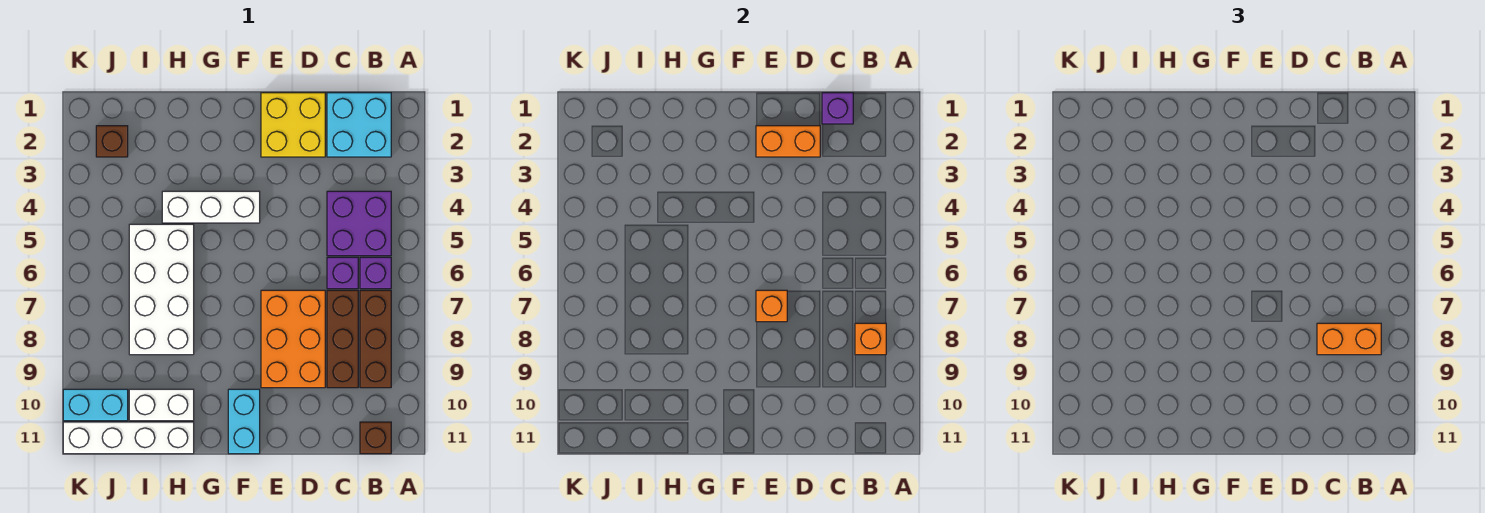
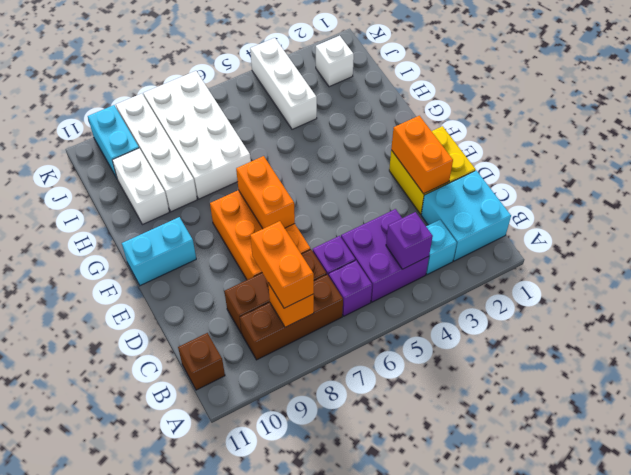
none -> cyan brick B3 level 1
purple brick C1 level 2 -> purple brick B4 level 2
orange brick D7:E9 level 1 -> orange brick D7:F8 level 1
orange brick E7 level 2 -> orange brick E7:F7 level 2
white brick F4:H4 level 1 -> white brick I4:K4 level 1
white brick H5:I8 level 1 -> white brick H7:K8 level 1
white brick H11:K11 level 1 -> white brick H9:K9 level 1
brown brick J2 level 1 -> white brick J2 level 1

